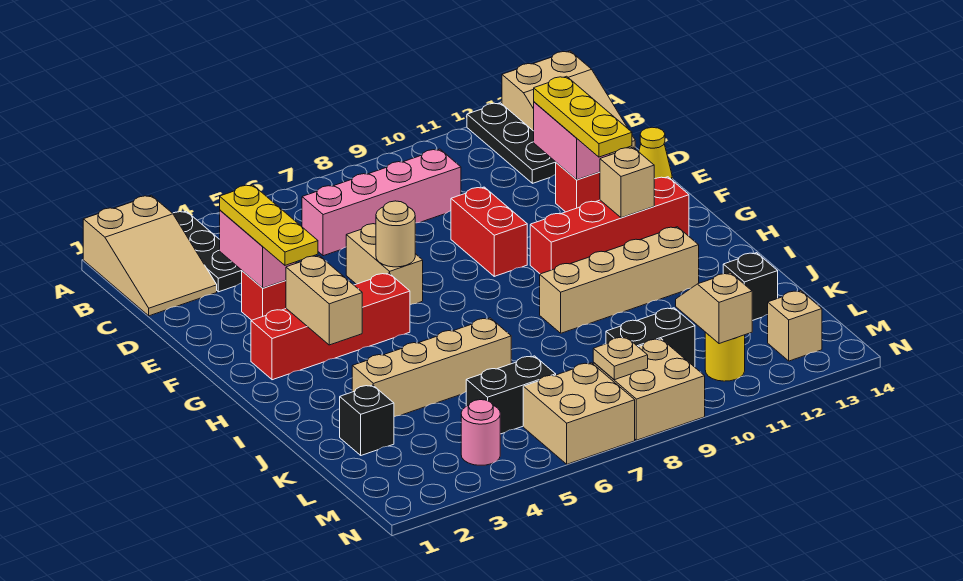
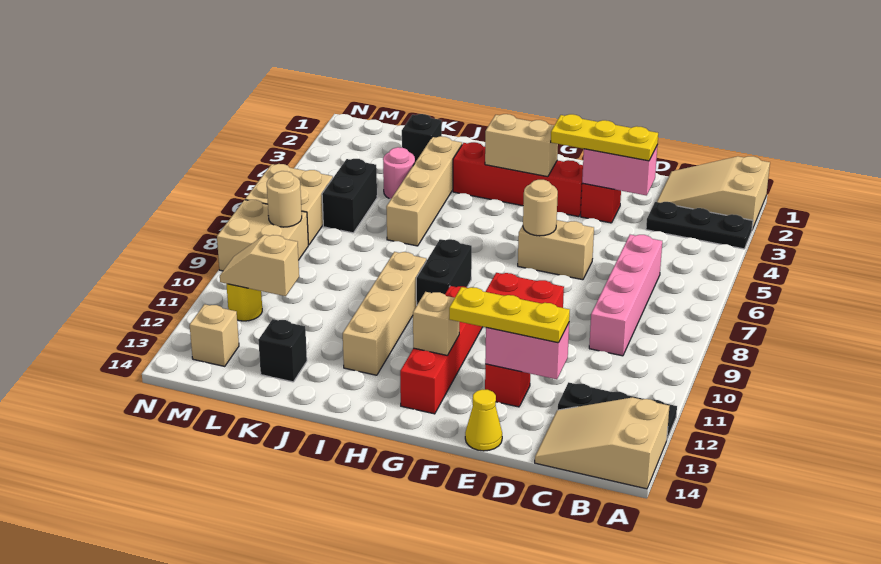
red brick G2:G5 level 1 -> red brick F3:I3 level 1
black brick L9:L10 level 1 -> black brick H8:H9 level 1
tan slope L11:M11 level 2 top M -> tan slope L11:M11 level 2 top L
pink round brick M4 level 1 -> pink round brick K4 level 1
tan plate M8 level 2 -> tan round brick M8 level 2

